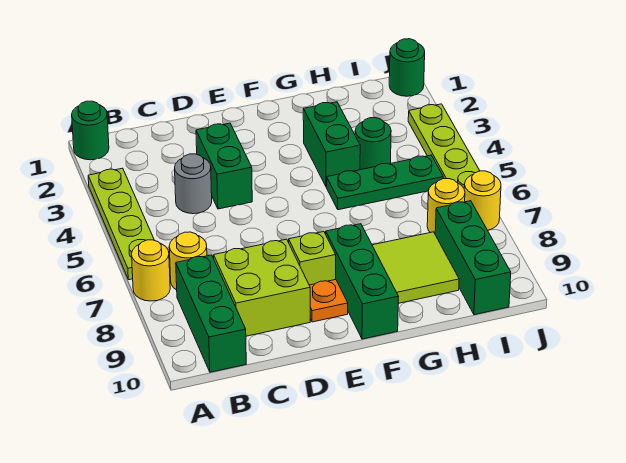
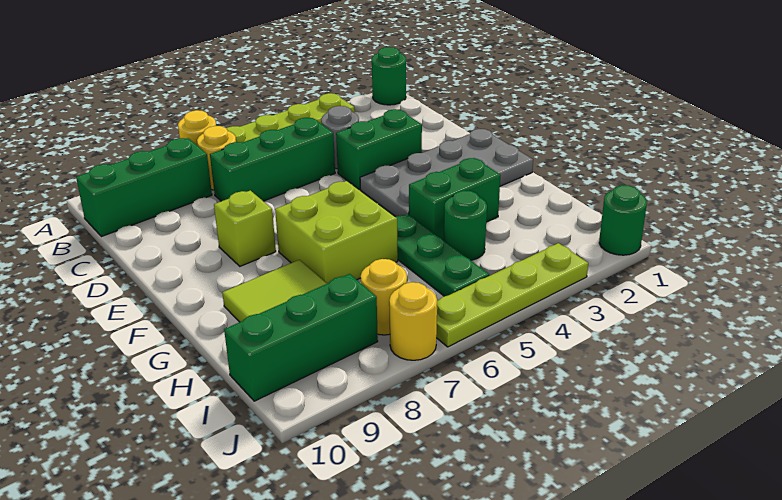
lime brick C8:D9 level 1 -> lime brick F6:G7 level 1
none -> grey plate E1:F4 level 1
orange plate E9 level 1 -> none
green brick F8:F10 level 1 -> green brick C5:C7 level 1

